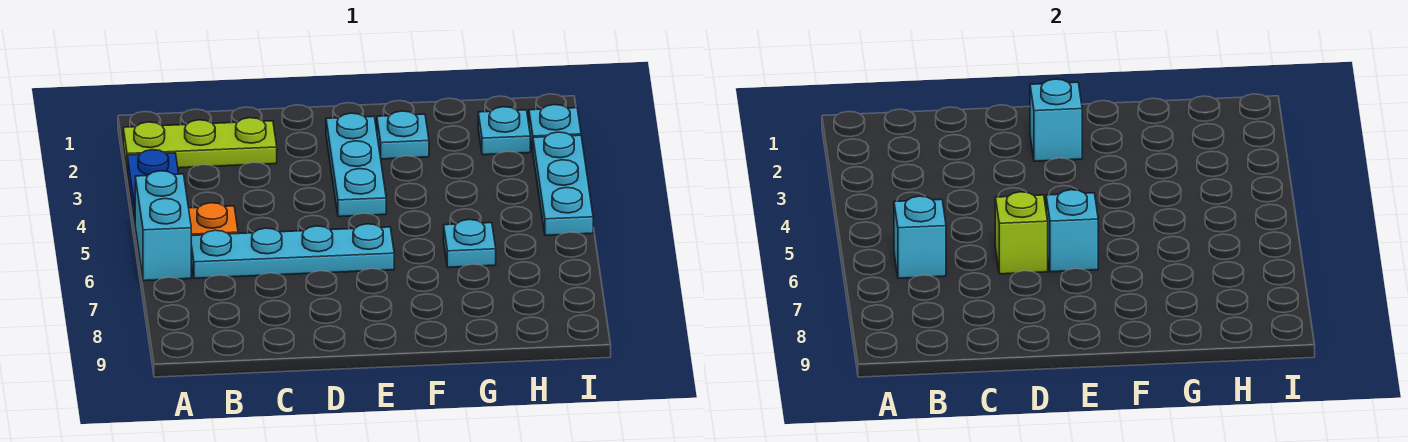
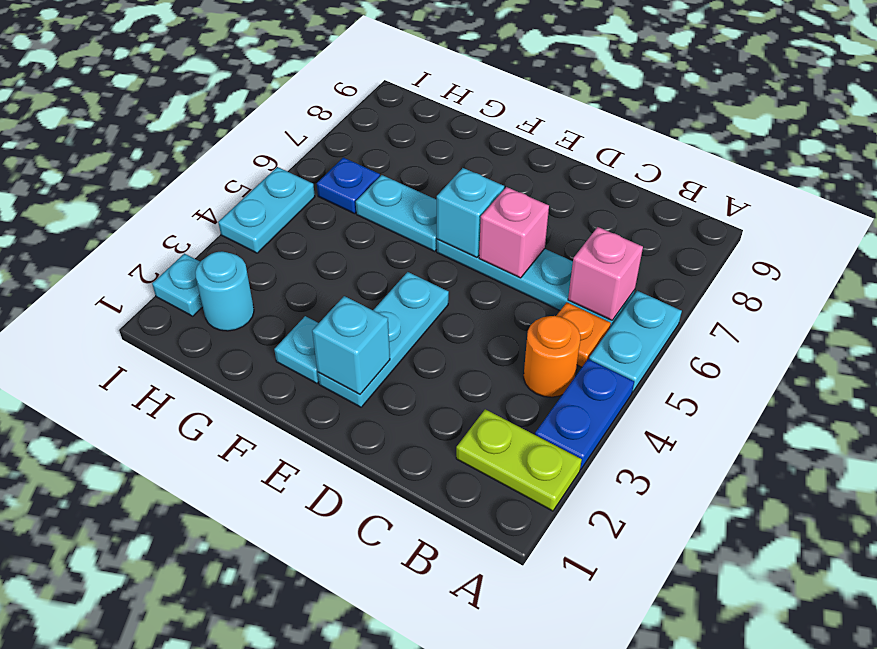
lime plate A2:C2 level 1 -> lime plate A2:B2 level 1
cyan brick A5:A6 level 1 -> cyan plate A5:A6 level 1
none -> orange round brick B4 level 1
cyan brick B6 level 2 -> pink brick B6 level 2
lime brick D6 level 2 -> pink brick D6 level 2
cyan plate G6 level 1 -> cyan plate F6:G6 level 1
cyan plate H2 level 1 -> cyan round brick H2 level 1
none -> blue plate H6 level 1
cyan plate I3:I5 level 1 -> cyan plate I4:I5 level 1

